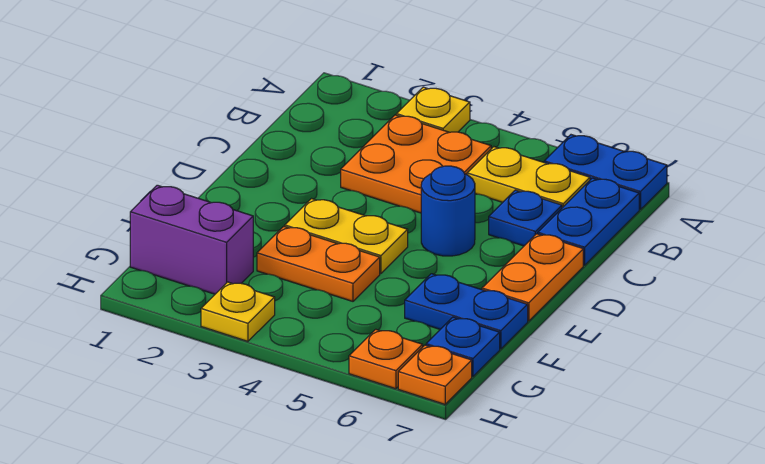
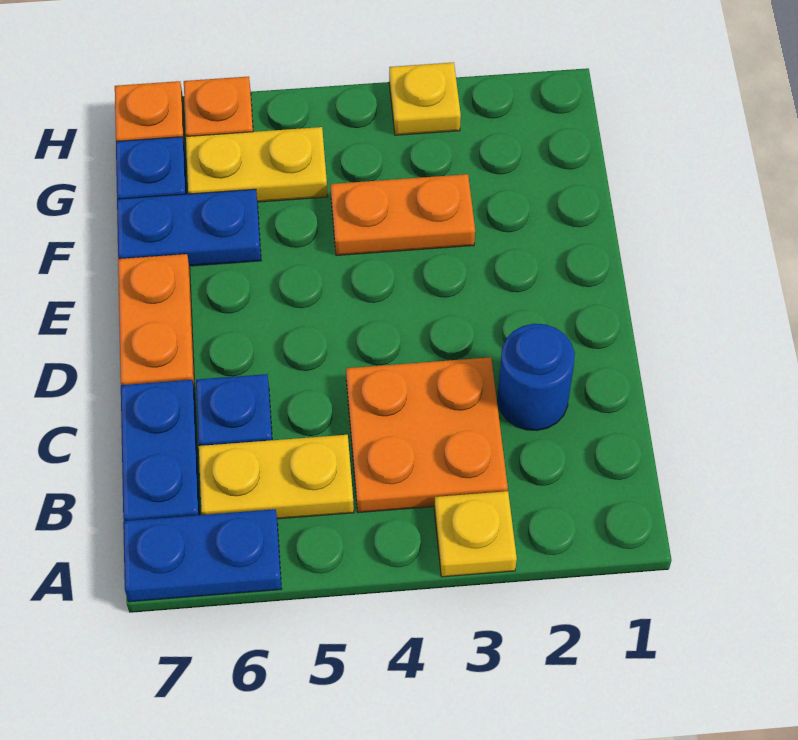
blue round brick D5 level 1 -> blue round brick C2 level 1
yellow plate E3:E4 level 1 -> yellow plate G5:G6 level 1
purple brick G1:G2 level 1 -> none

